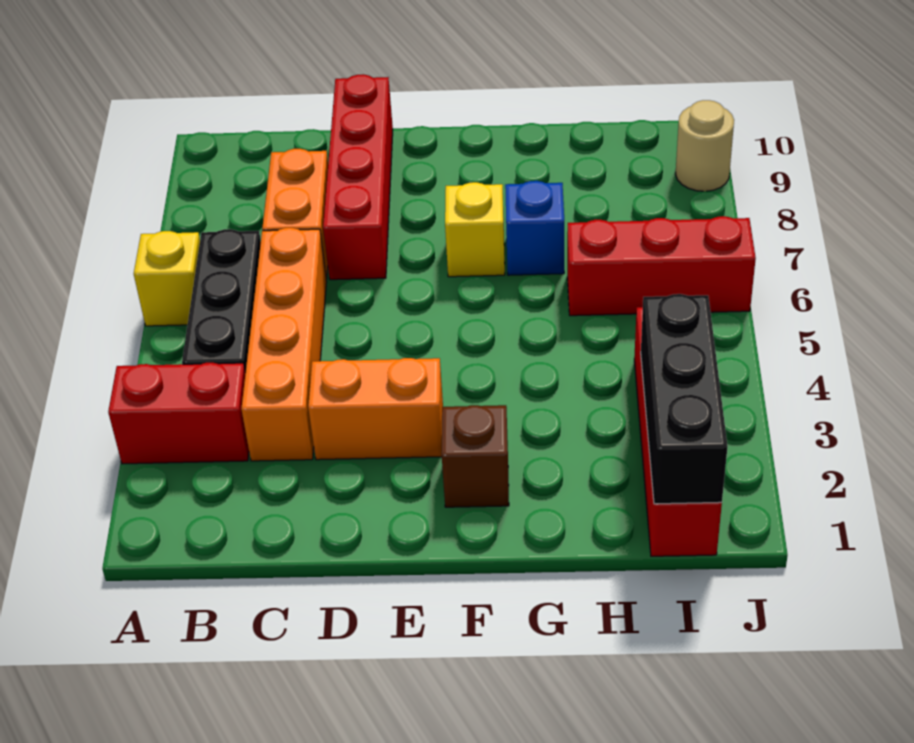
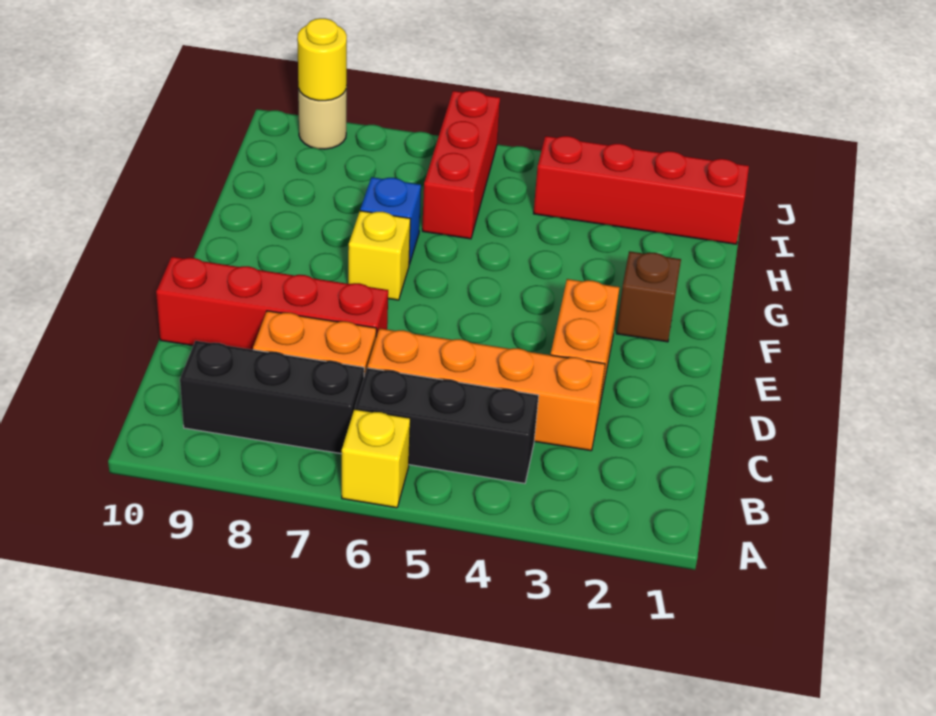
red brick A3:B3 level 1 -> none
black brick I1:I3 level 2 -> black brick B7:B9 level 1
none -> yellow round brick J9 level 2

